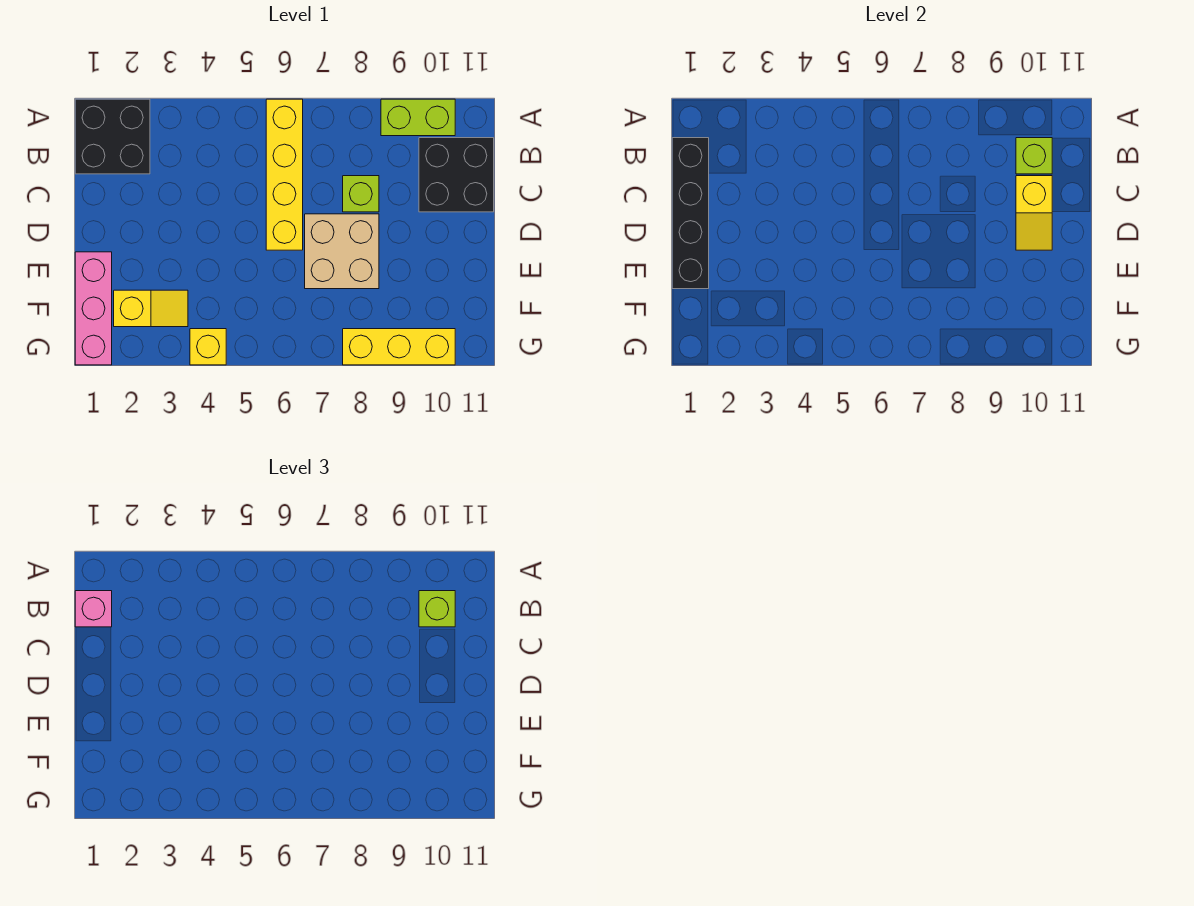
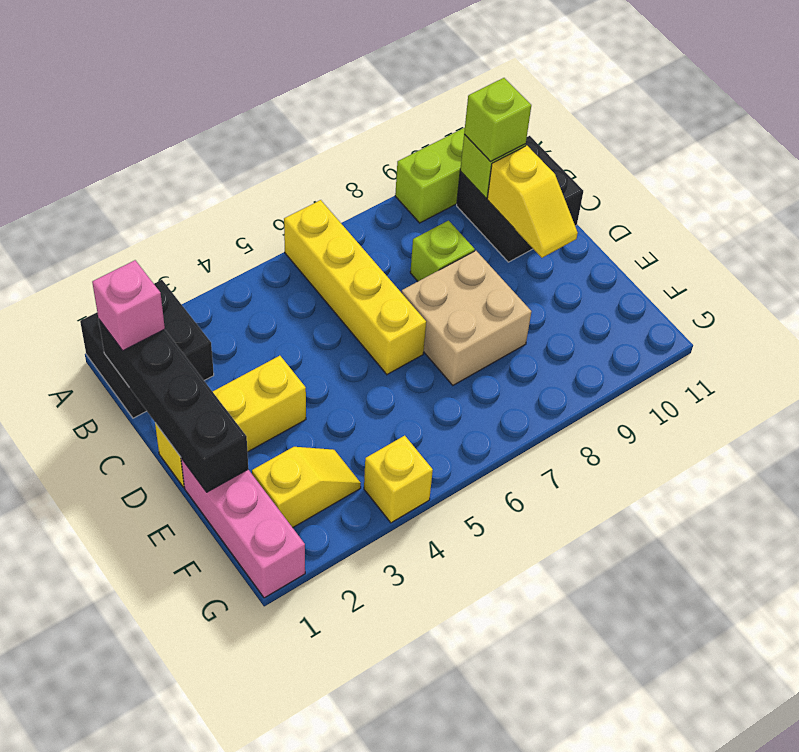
yellow brick G8:G10 level 1 -> yellow brick D1:D3 level 1

